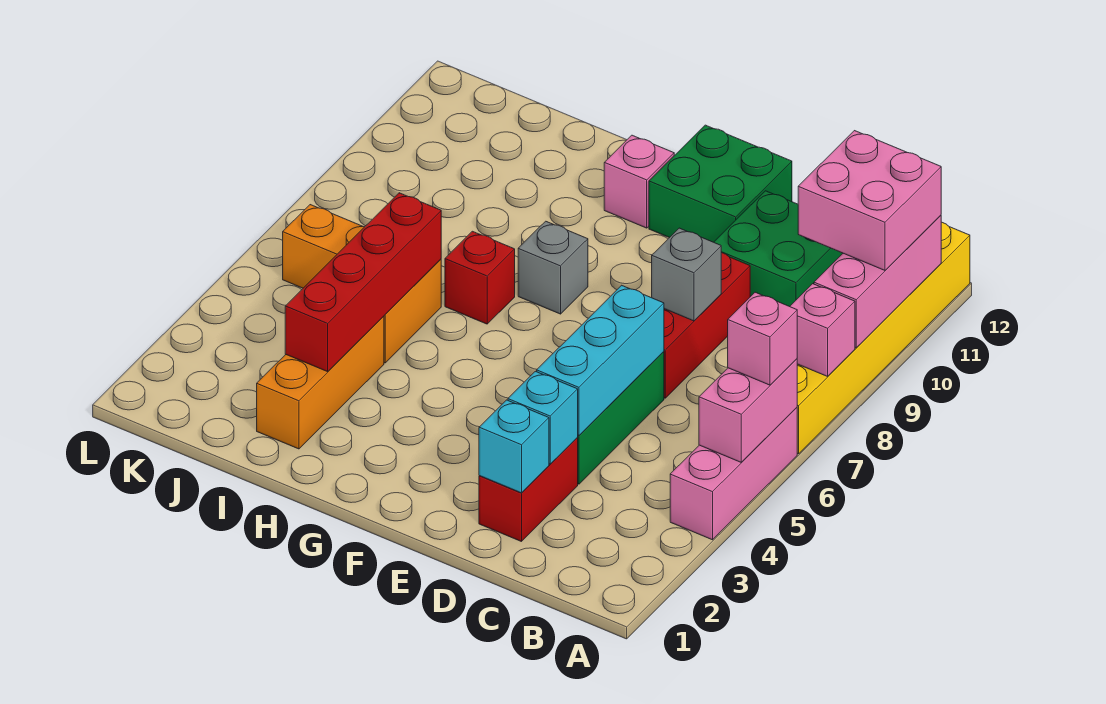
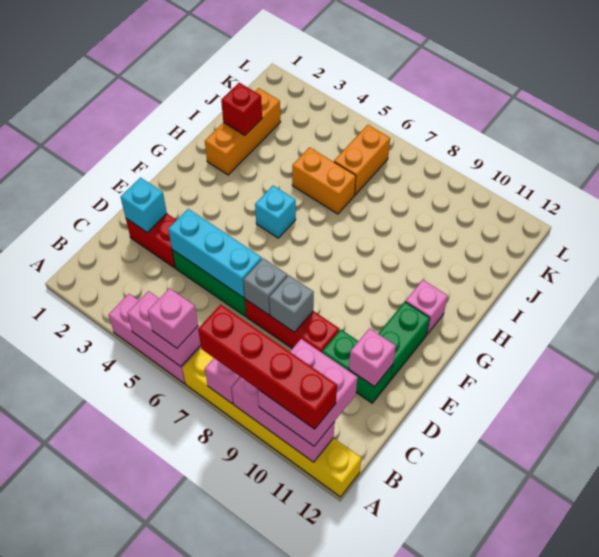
green brick C10:D11 level 1 -> green brick D10:D11 level 1
cyan brick D3 level 2 -> cyan brick G5 level 1
none -> pink brick D11 level 2
green brick E11:F12 level 1 -> green brick E11:F11 level 1
grey brick G8 level 1 -> grey brick D7 level 2
red brick H7 level 1 -> red brick I2 level 2
orange brick I2:I4 level 1 -> orange brick H2:J2 level 1
red brick I3:I6 level 2 -> red brick A8:A11 level 4

